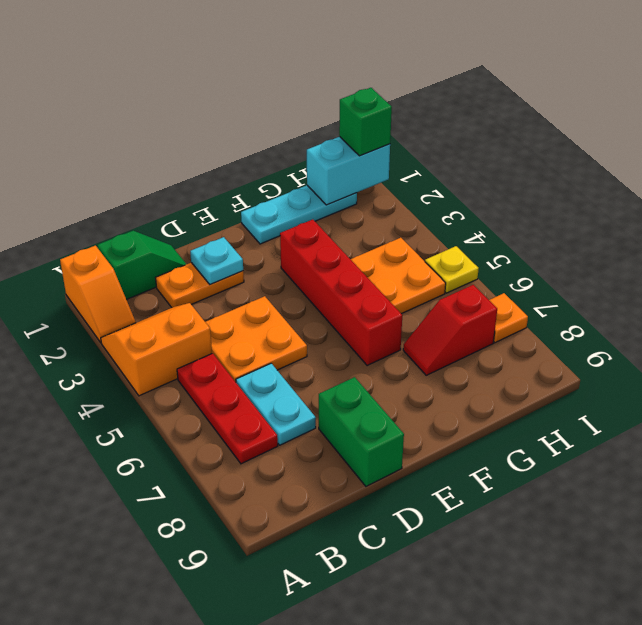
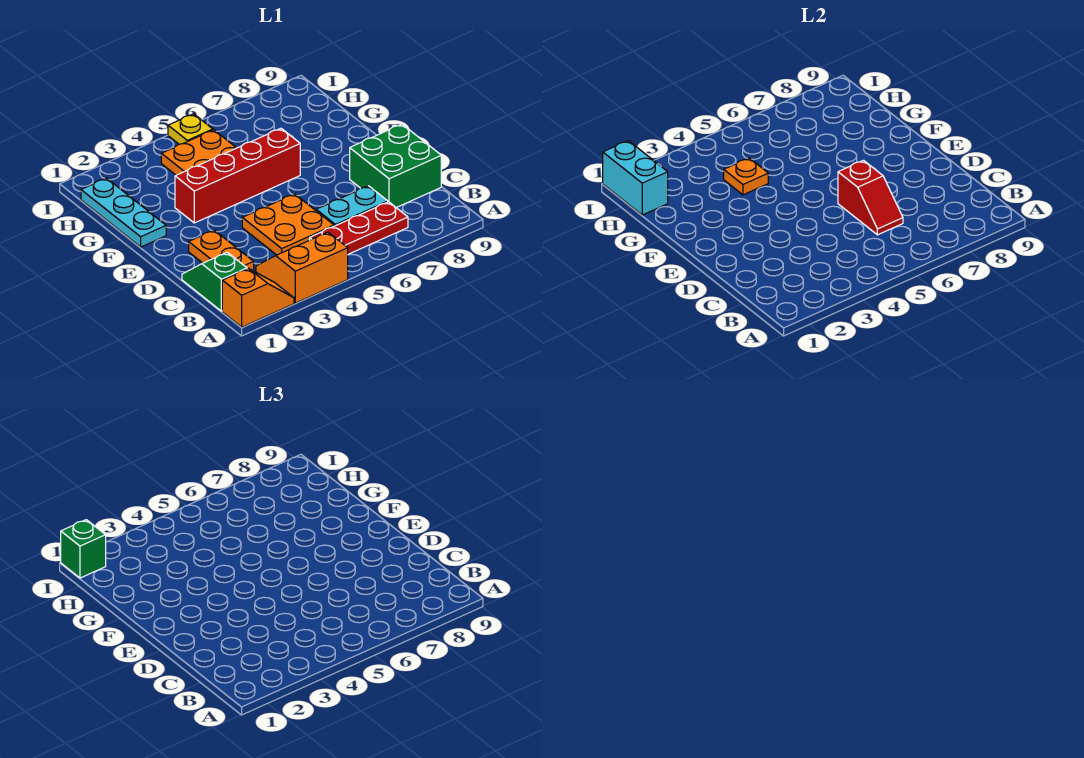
orange slope A3:B4 level 1 top 4 -> orange slope A3:B4 level 1 top A
cyan plate D2 level 2 -> none
green brick D8:D9 level 1 -> green brick C8:D9 level 1
red slope G7:H7 level 1 top H -> red slope C6:D6 level 2 top D
orange plate I7 level 1 -> orange plate G4 level 2

